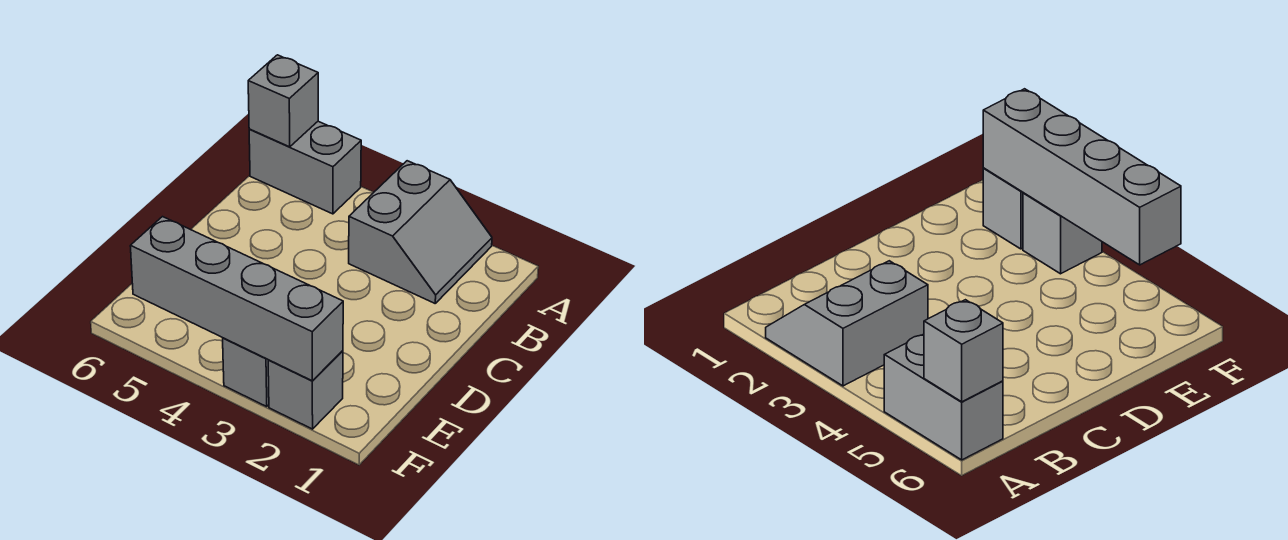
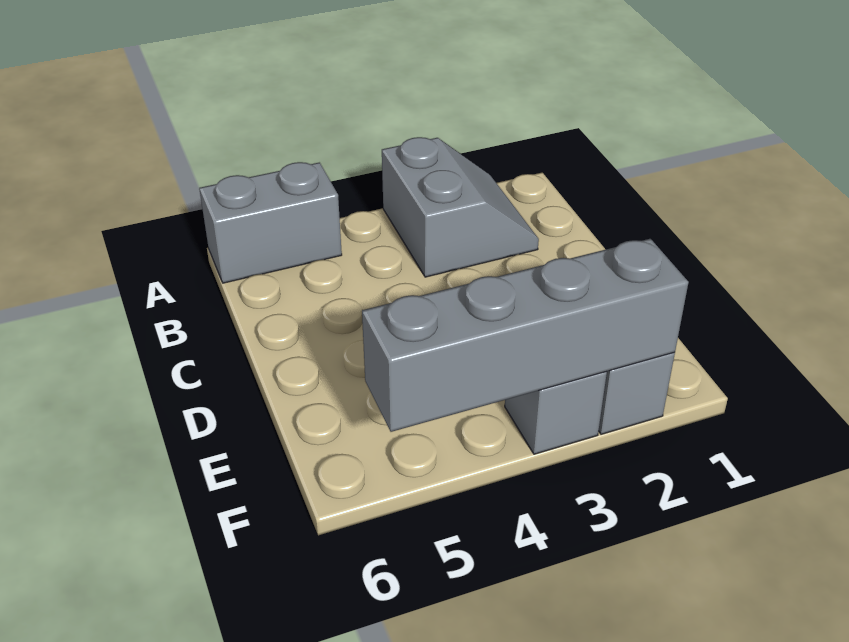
grey brick A6 level 2 -> none

